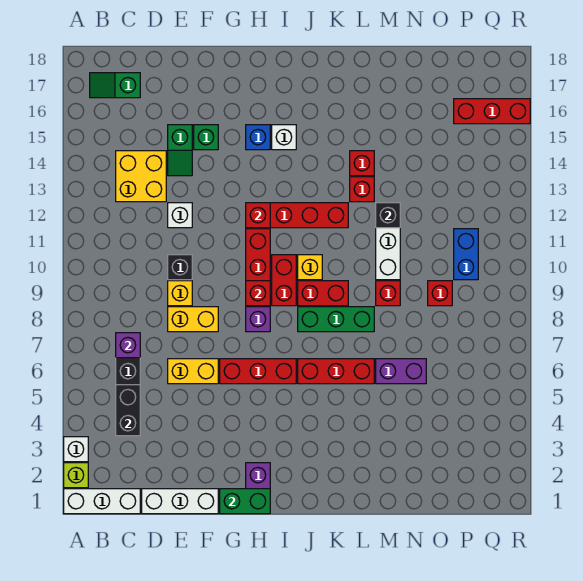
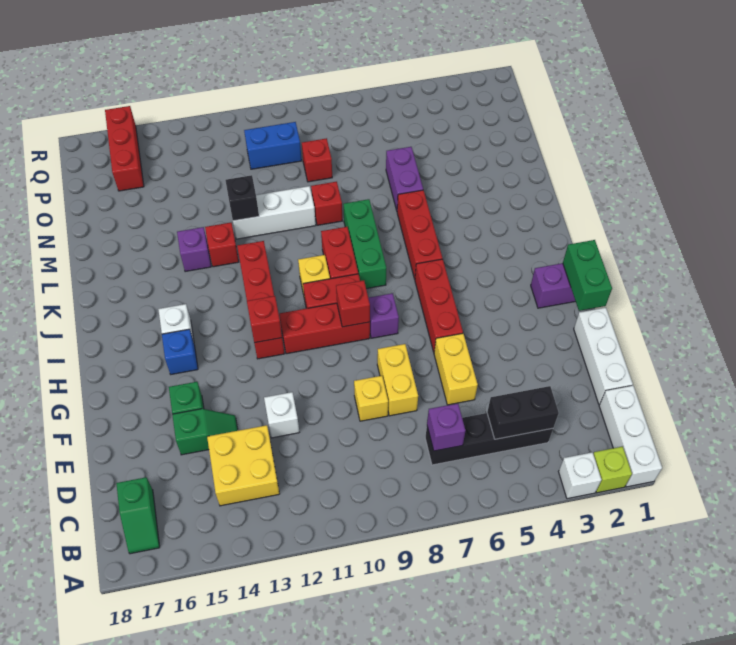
black brick E10 level 1 -> none
red brick L14 level 1 -> purple brick L14 level 1

